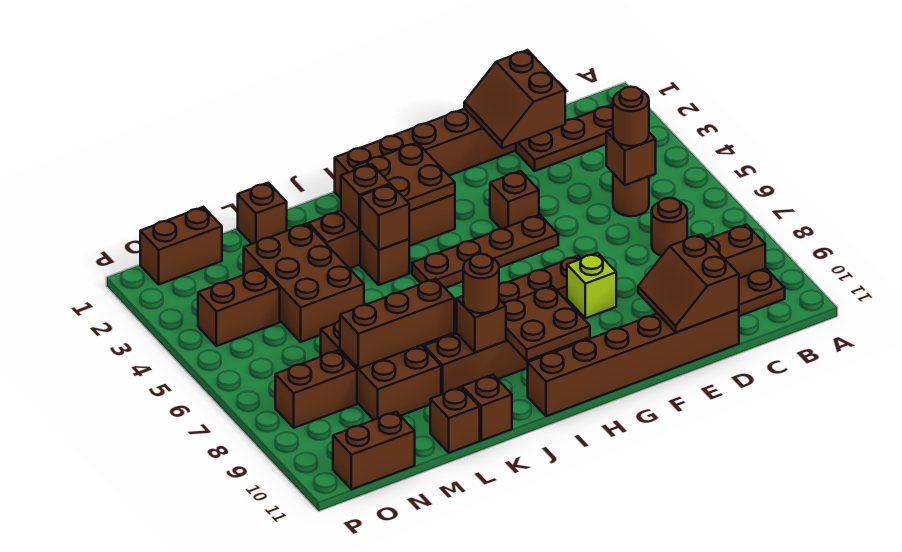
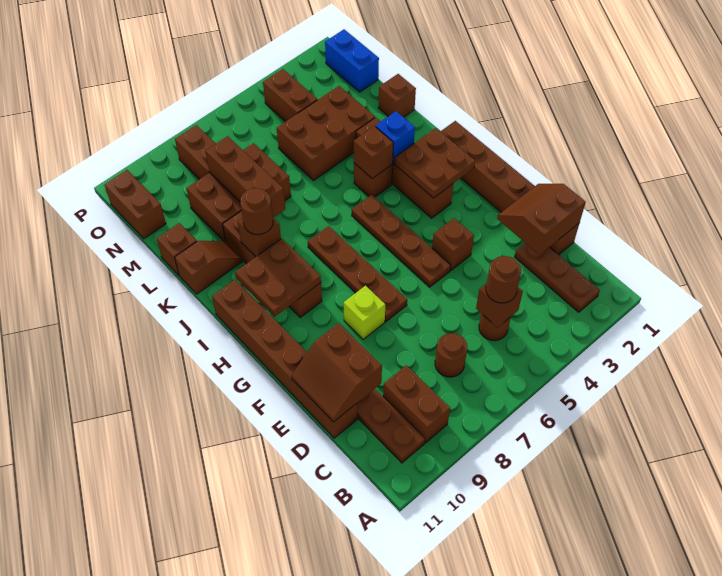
brown slope D10:E11 level 2 top D -> brown slope D10:E11 level 2 top 10
brown brick J3 level 2 -> blue brick J3 level 2
brown brick N1:O1 level 1 -> blue brick N1:O1 level 1

